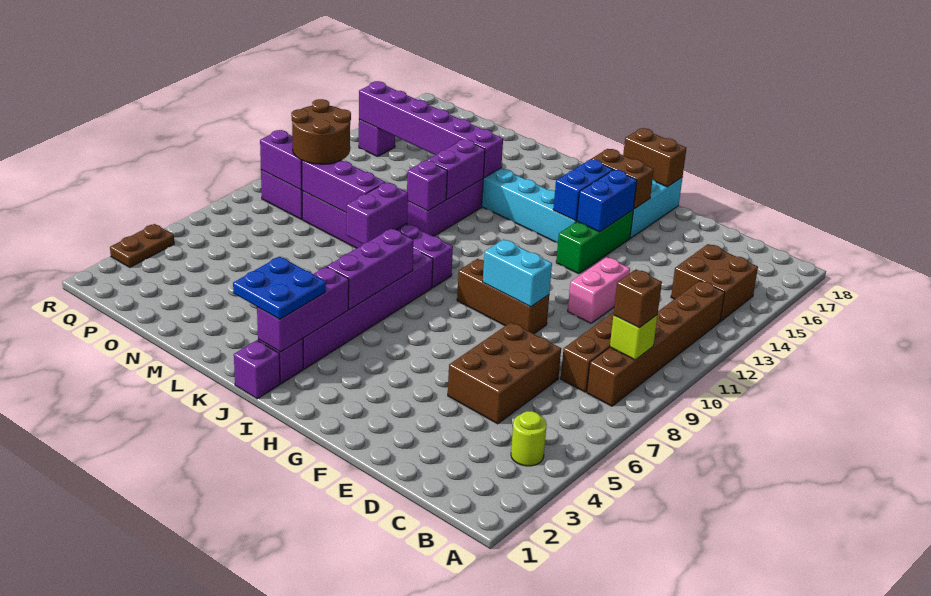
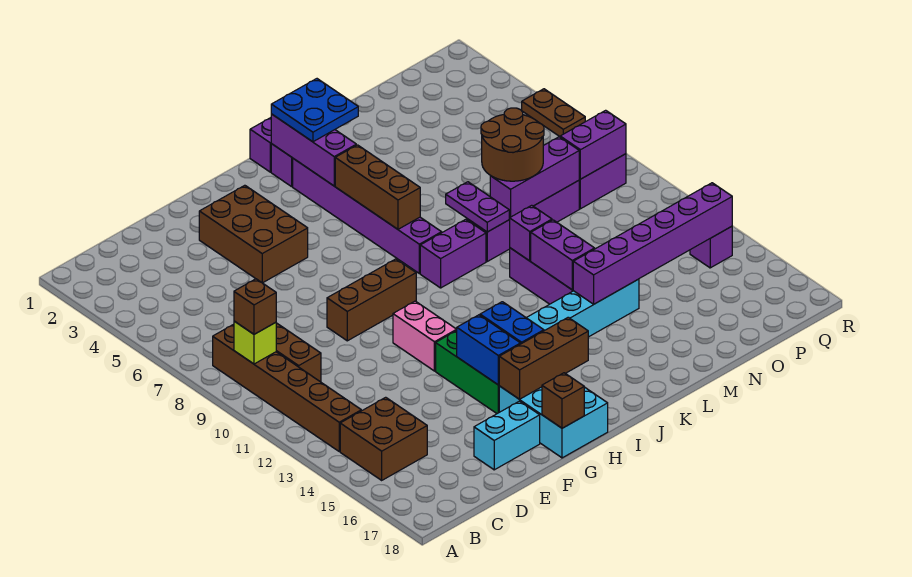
lime round brick B4 level 1 -> none
brown brick D5:E7 level 1 -> brown brick F3:G5 level 1
pink brick E11:E12 level 1 -> pink brick G11:G12 level 1
cyan brick F9:G9 level 2 -> cyan brick E17:F17 level 1
brown brick G16:H16 level 2 -> brown brick G16:I16 level 2
brown brick G18:H18 level 2 -> brown brick G18 level 2
purple brick J5:J7 level 2 -> brown brick J5:J7 level 2
purple brick L8:L9 level 2 -> purple plate L8:L9 level 2
brown round brick O9:P10 level 3 -> brown round brick M8:N9 level 3
brown plate R3:R4 level 1 -> brown plate R5:R6 level 1

